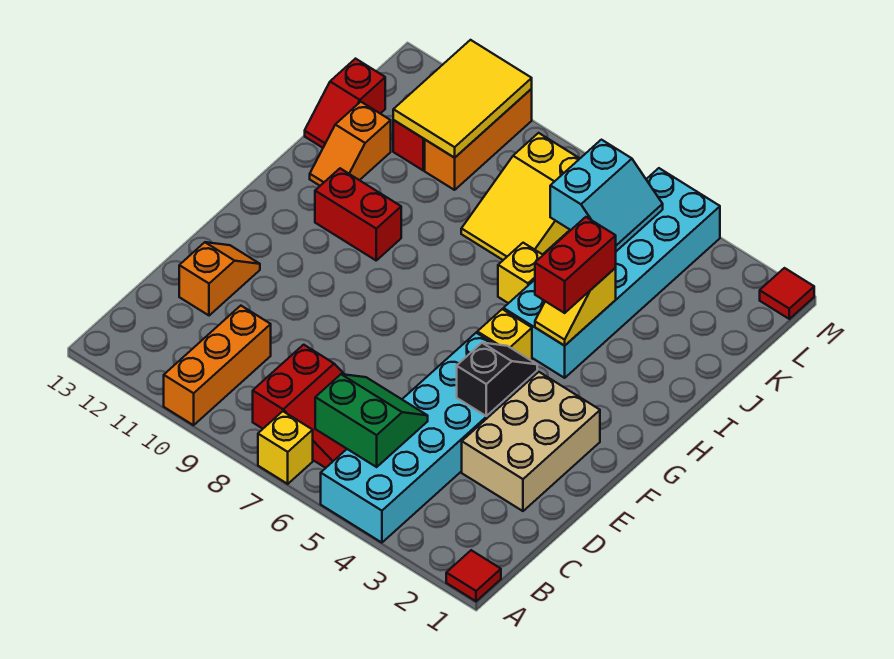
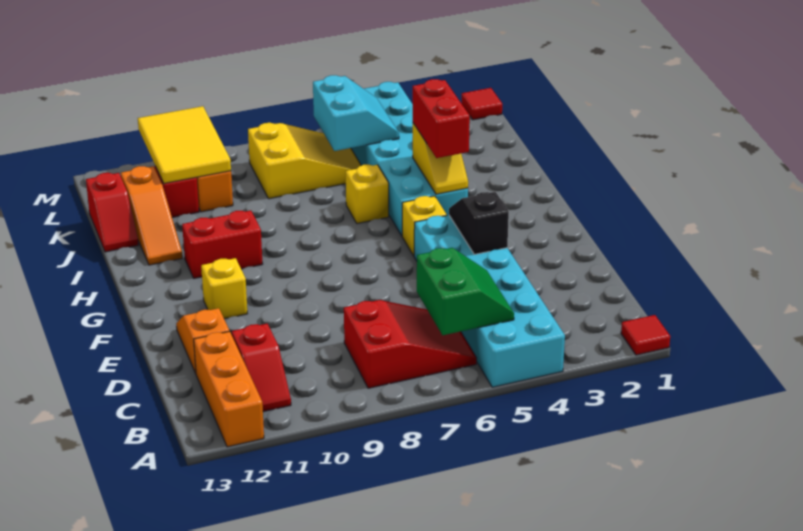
yellow brick A7 level 1 -> yellow brick F11 level 1
orange brick A10:C10 level 1 -> orange brick A12:C12 level 1
green slope B5:C6 level 2 top B -> green slope B5:C6 level 2 top 6
none -> red slope B11:C11 level 1 top C
tan brick D2:F3 level 1 -> none
orange slope I12:J12 level 1 top J -> orange slope I12:K12 level 1 top K
yellow slope J7:L8 level 1 top L -> yellow slope K6:L8 level 1 top 8

